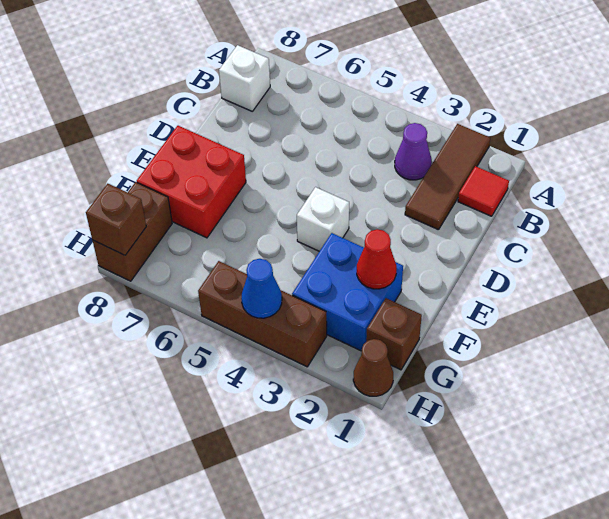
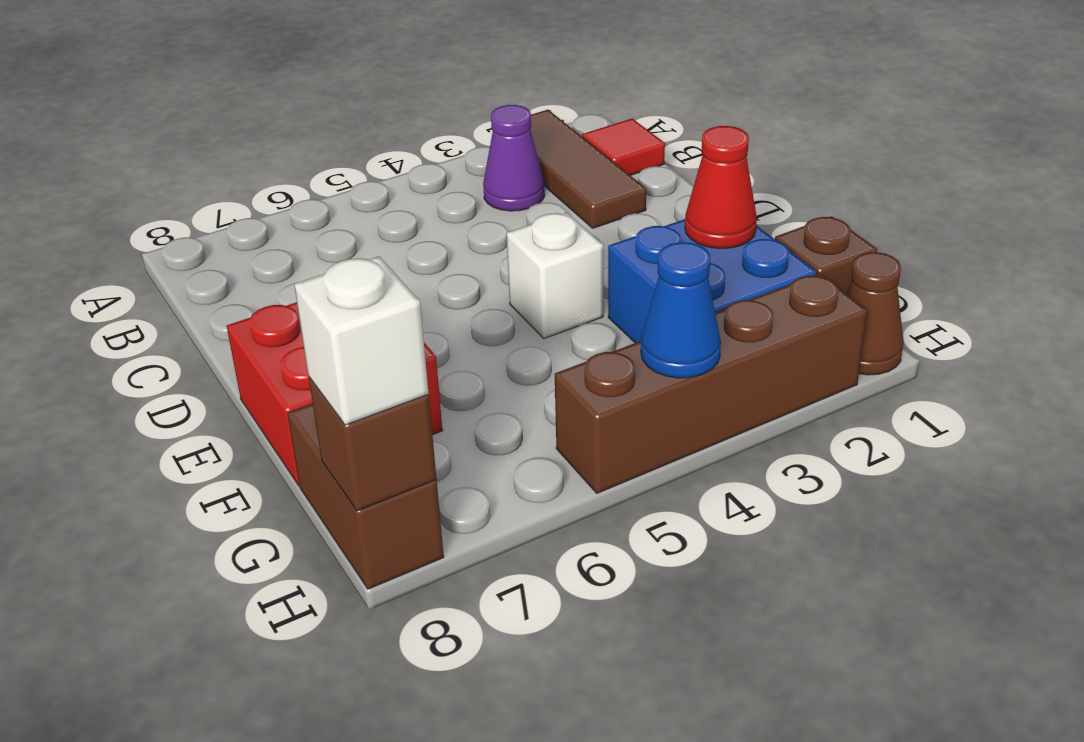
white brick B8 level 1 -> white brick H8 level 3
brown brick H3:H5 level 1 -> brown brick H2:H5 level 1

